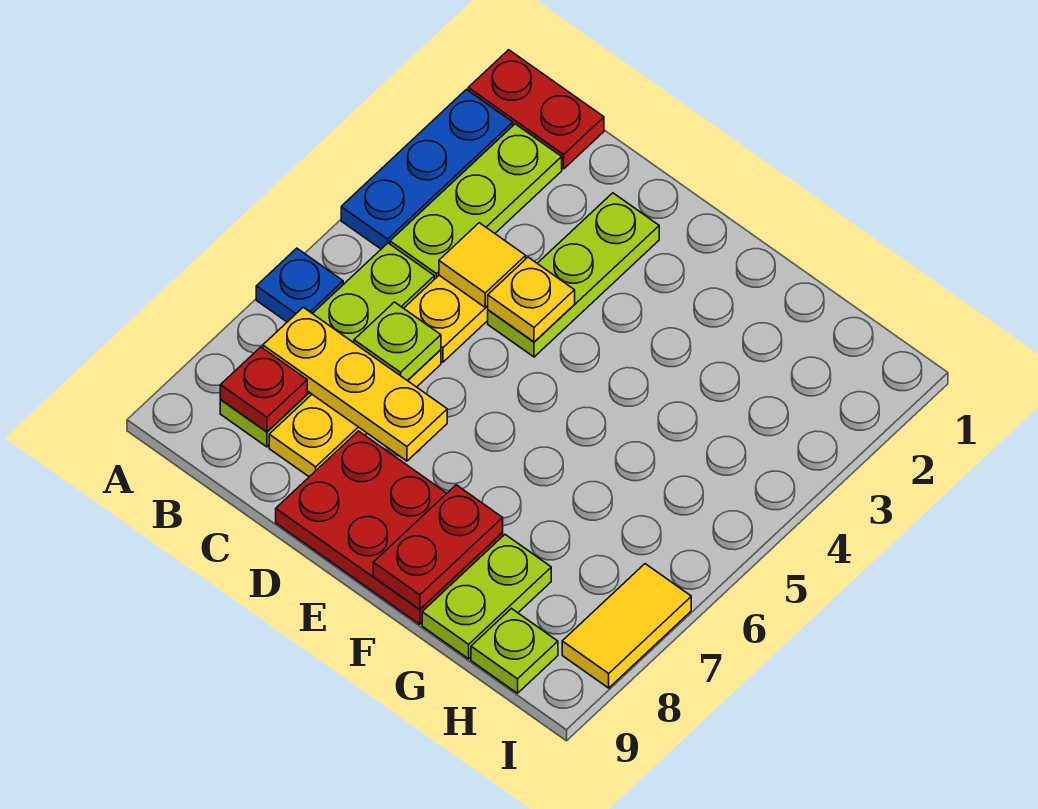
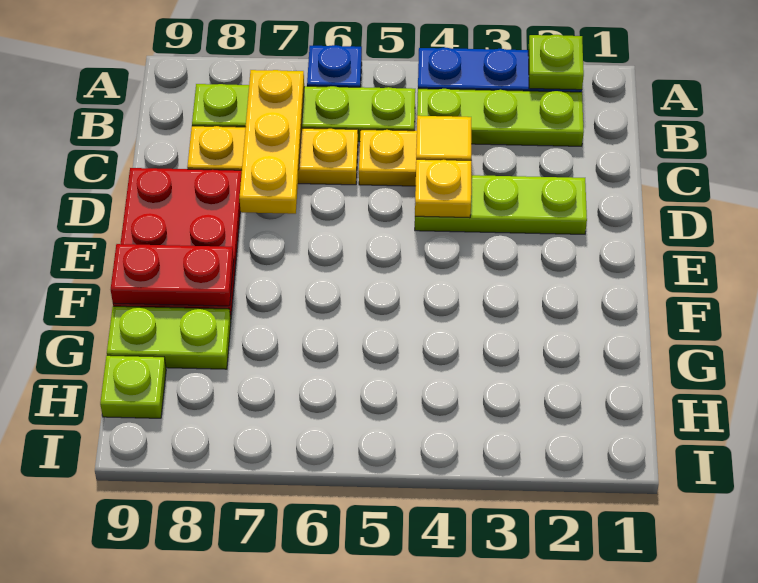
red plate A1:B1 level 1 -> none
red plate B8 level 2 -> none
lime plate C6 level 2 -> lime plate A2 level 2
yellow tile I7:I8 level 1 -> none

